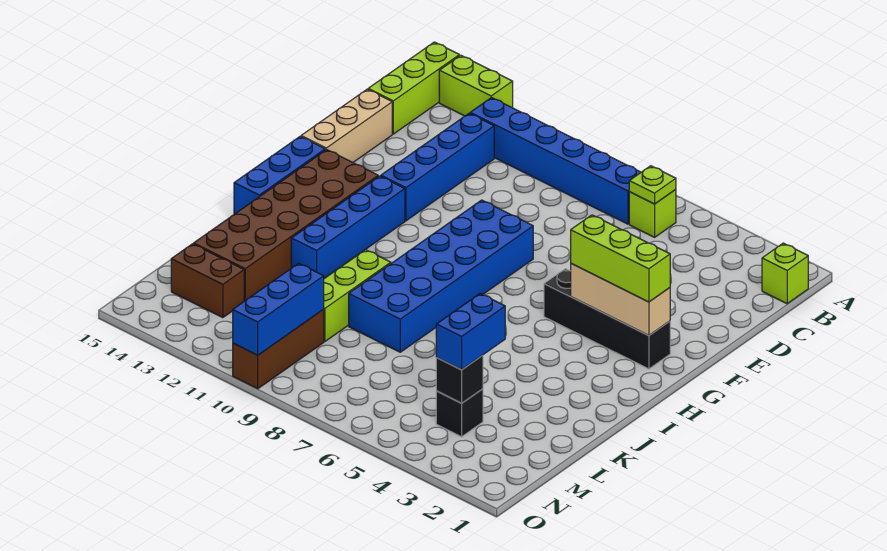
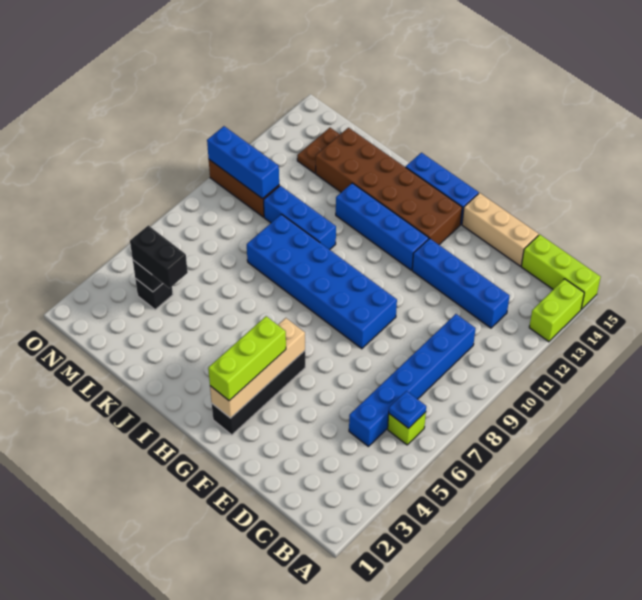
lime brick B1 level 1 -> none
lime plate B6 level 2 -> blue plate B6 level 2
blue brick B7:B12 level 1 -> blue brick C5:C10 level 1
tan brick G2:G4 level 2 -> tan brick G2:G5 level 2
lime brick J10:L10 level 1 -> blue brick J10:L10 level 1
blue brick L4:M4 level 3 -> black brick L4:M4 level 3
brown brick M13:M14 level 1 -> brown plate M13:M14 level 1

